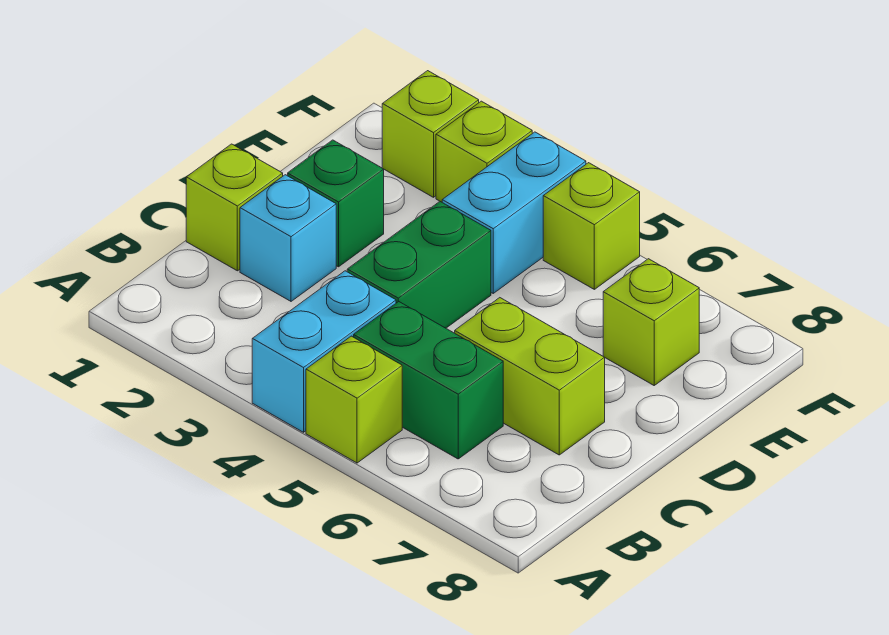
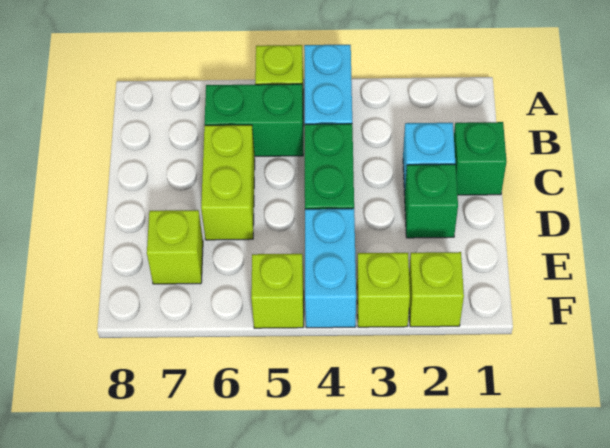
lime brick C1 level 1 -> green brick C1 level 1
lime brick C6:C7 level 1 -> lime brick C6:D6 level 1

